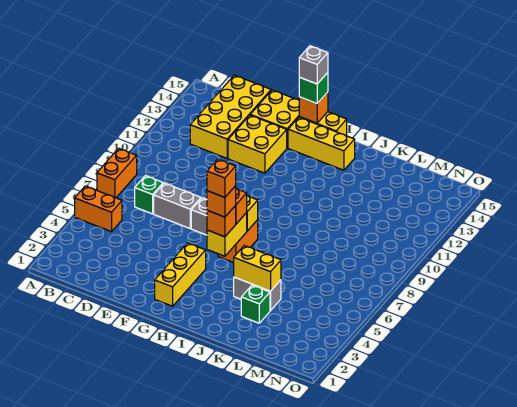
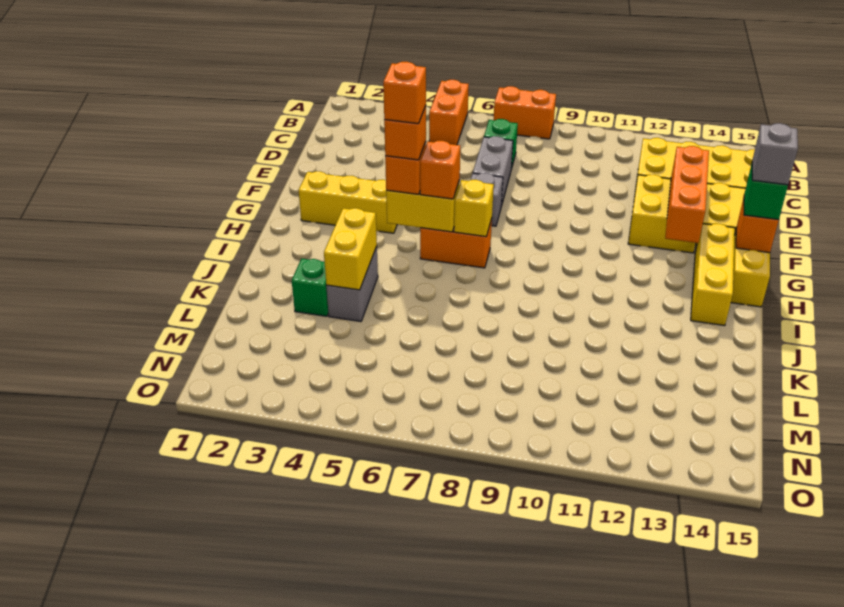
none -> orange brick E13:G13 level 2

